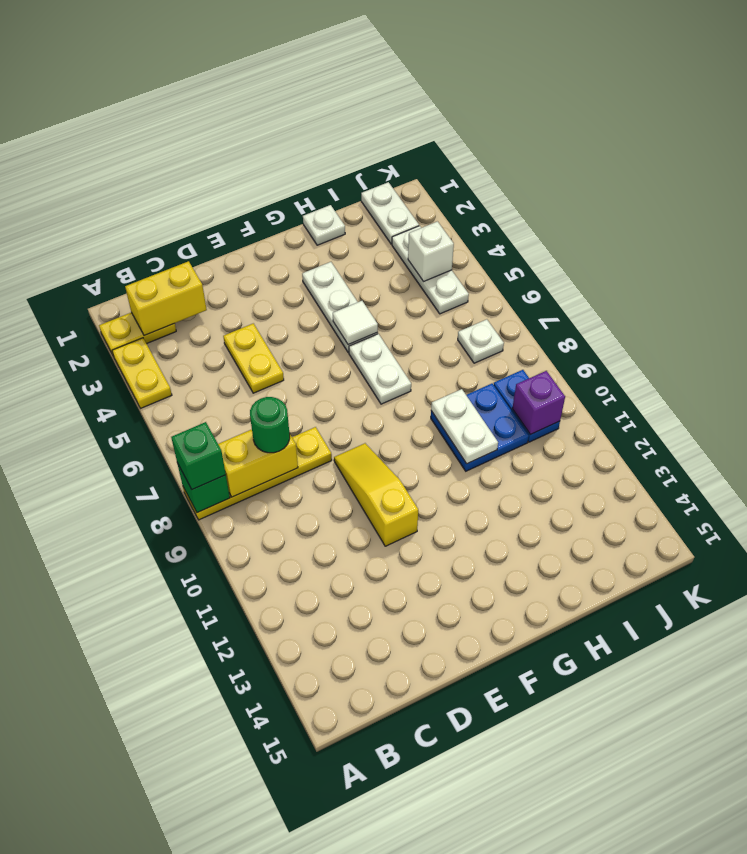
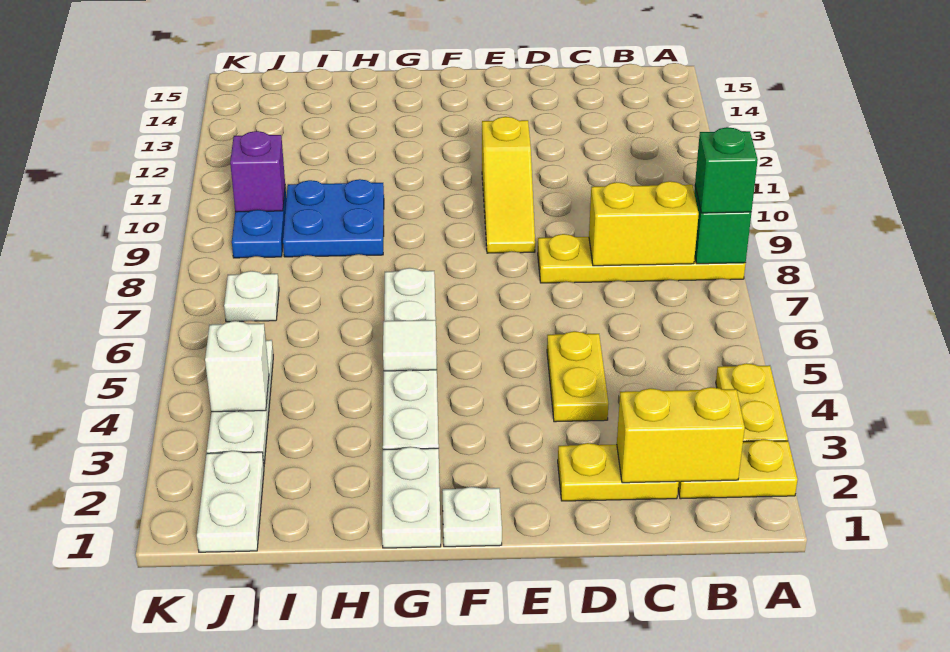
none -> yellow plate C2:D2 level 1
green round brick C8 level 3 -> none
white plate H1 level 1 -> white plate F1 level 1
white plate H9:H10 level 2 -> white plate G1:G2 level 1

